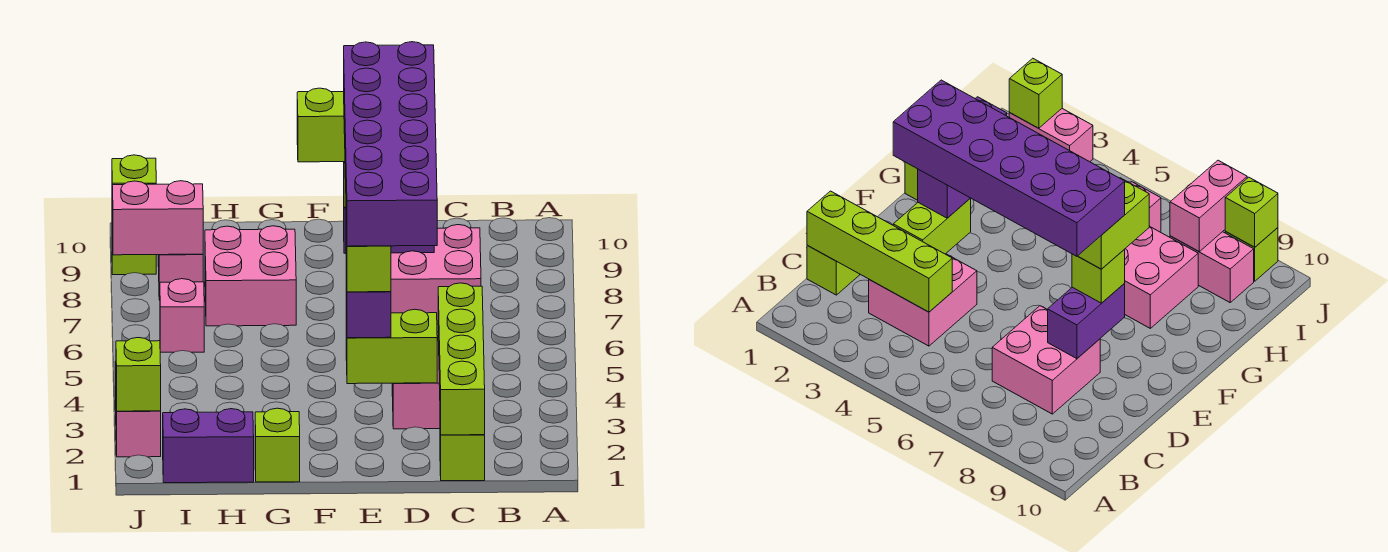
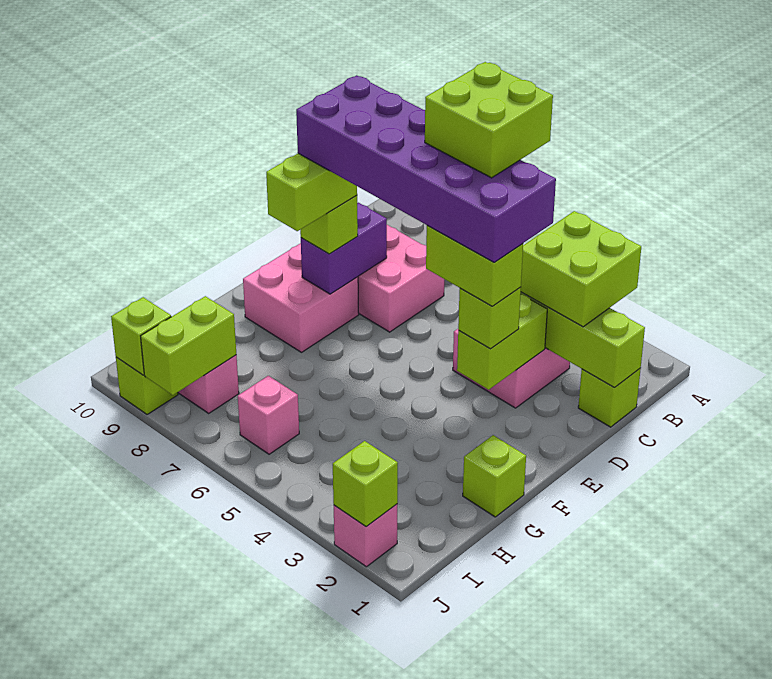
none -> lime brick B2:C3 level 3
none -> lime brick C4:D5 level 6
purple brick E3 level 3 -> lime brick E3 level 3
pink brick G7:H8 level 1 -> pink brick E8:F9 level 1
purple brick H1:I1 level 1 -> none
pink brick I8:J8 level 2 -> lime brick I8:J8 level 2
pink brick J2:J3 level 1 -> pink brick J2 level 1

